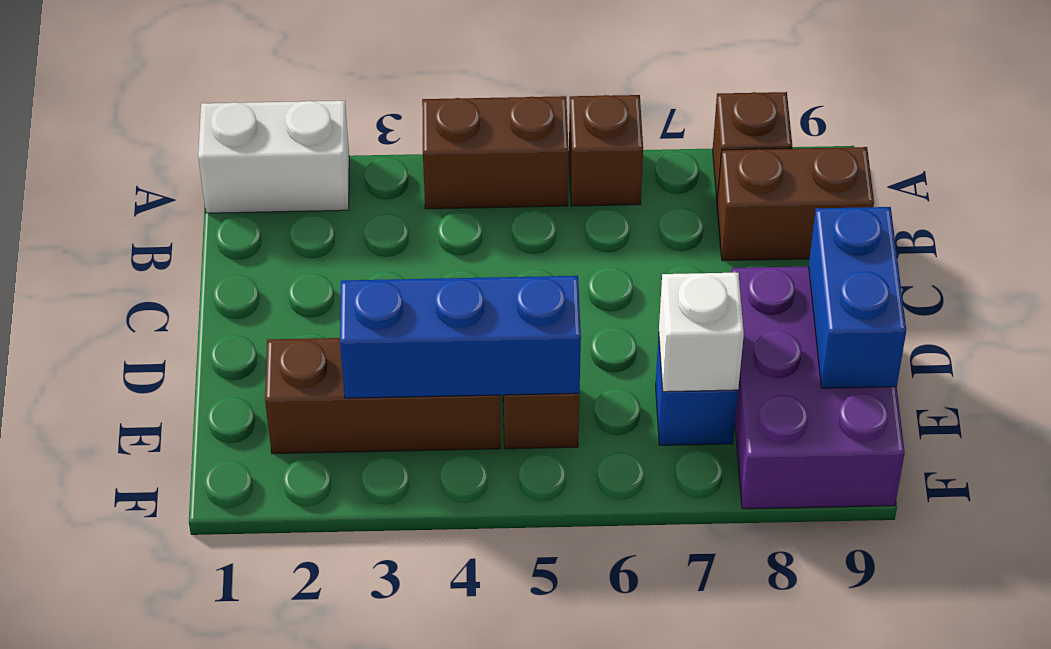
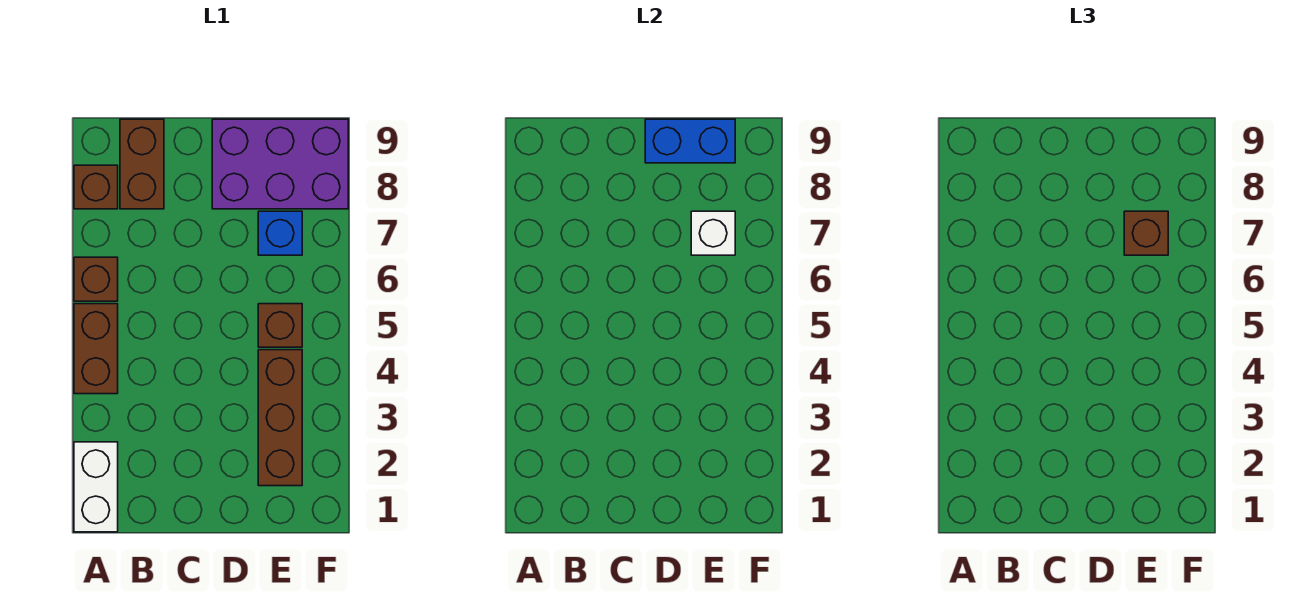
blue brick E3:E5 level 2 -> none
none -> brown brick E7 level 3

